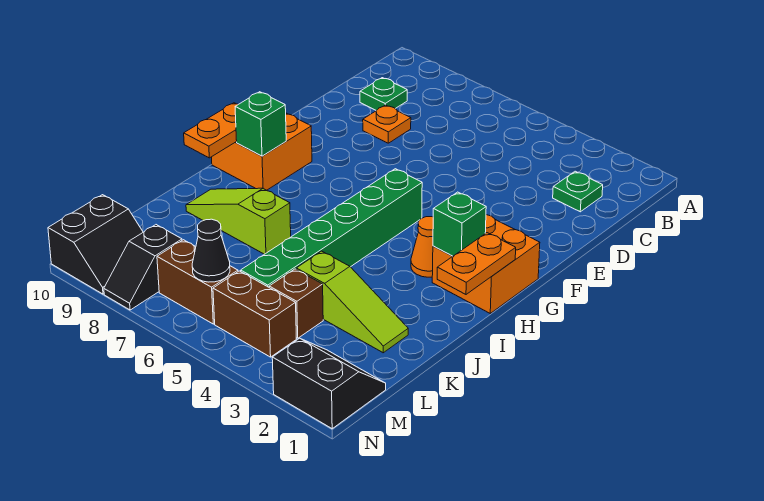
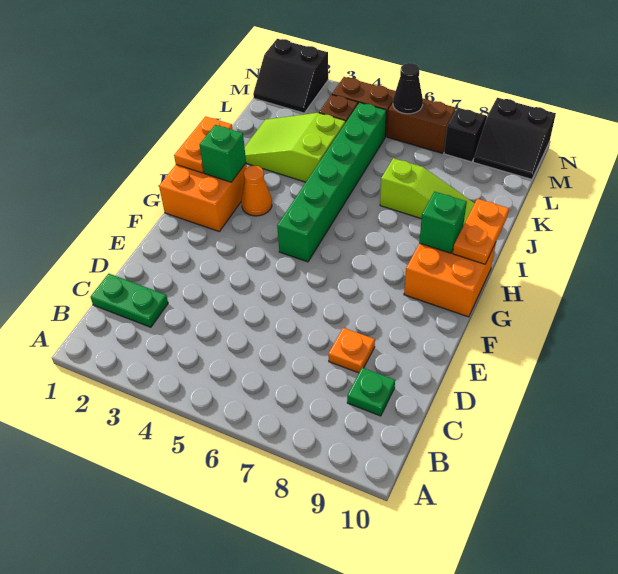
green plate C2 level 1 -> green plate C1:C2 level 1
lime slope K2:K4 level 1 top 4 -> lime slope J2:K4 level 1 top 4
black slope M9:N10 level 1 top 10 -> black slope M9:N10 level 1 top N

